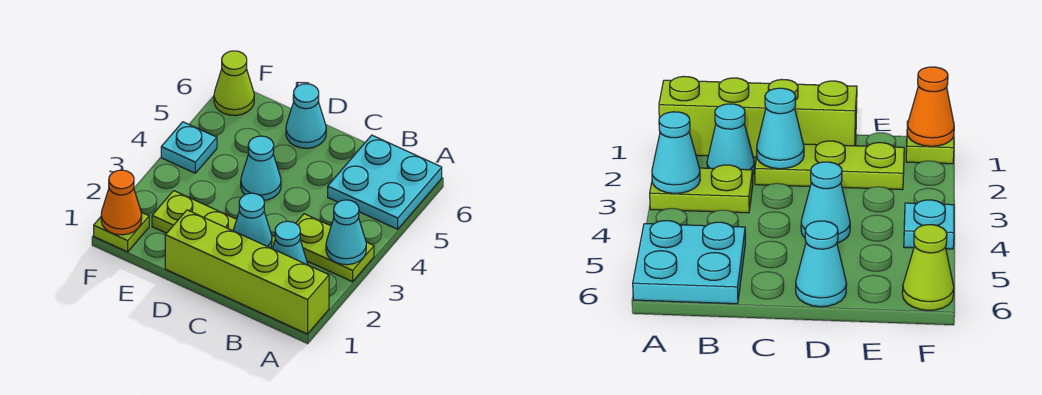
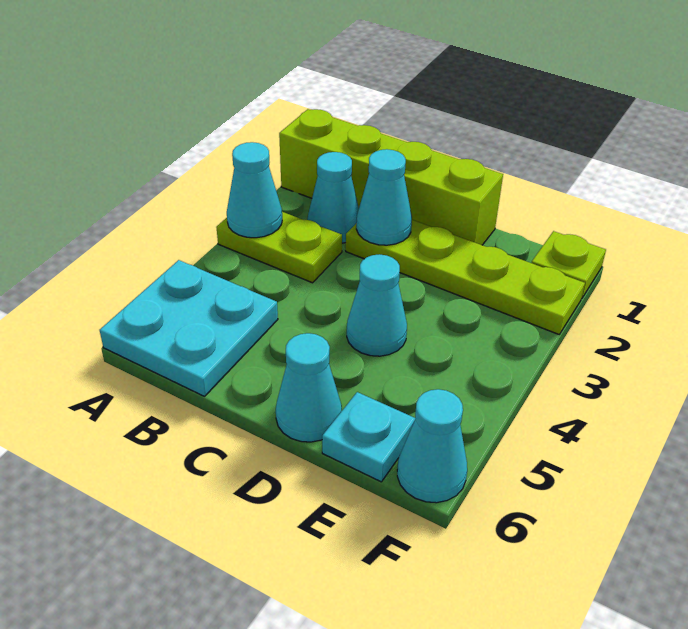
lime plate C2:E2 level 1 -> lime plate C2:F2 level 1
orange cone F1 level 2 -> none
cyan plate F4 level 1 -> cyan plate E6 level 1
lime cone F6 level 1 -> cyan cone F6 level 1

